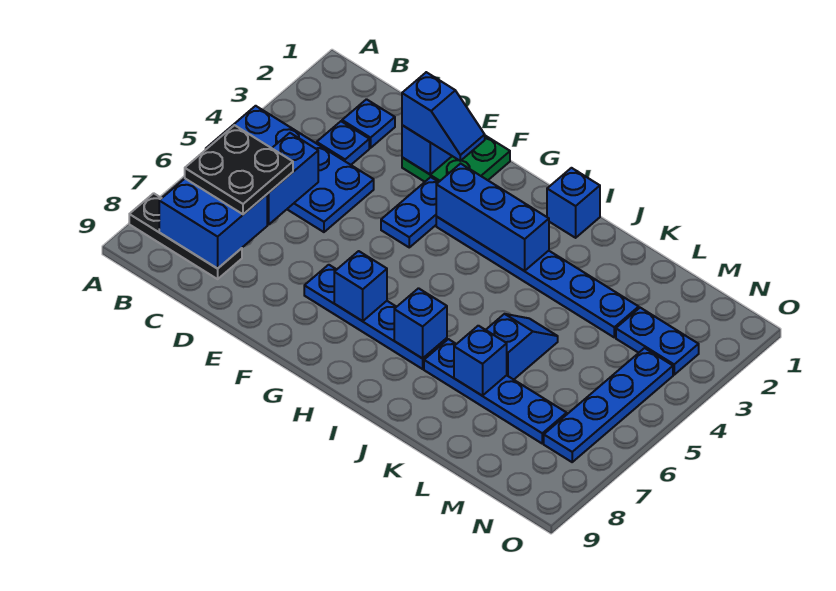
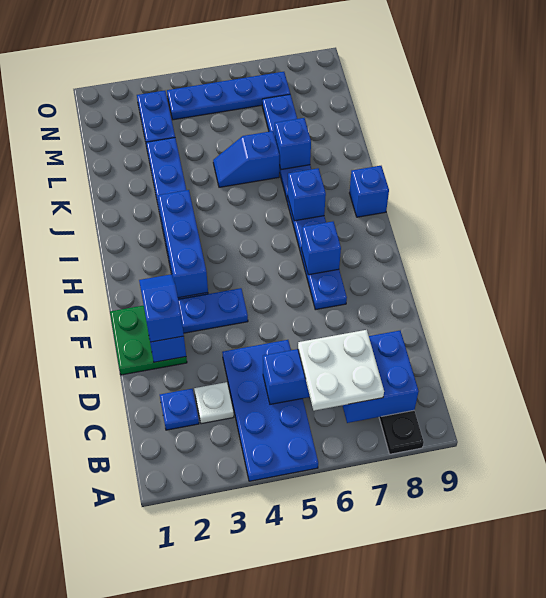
black plate B6:C7 level 3 -> white plate B6:C7 level 3
blue plate C3 level 1 -> white plate C3 level 1
blue brick I1 level 1 -> blue brick I9 level 1

